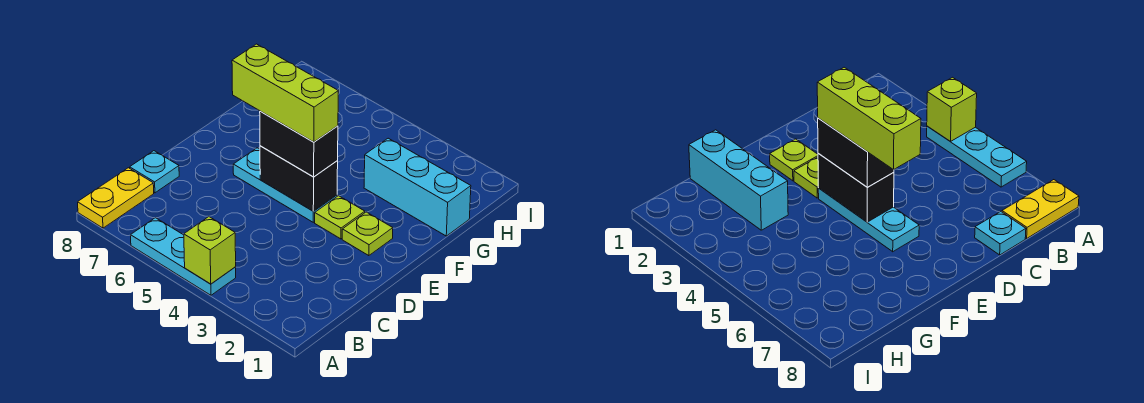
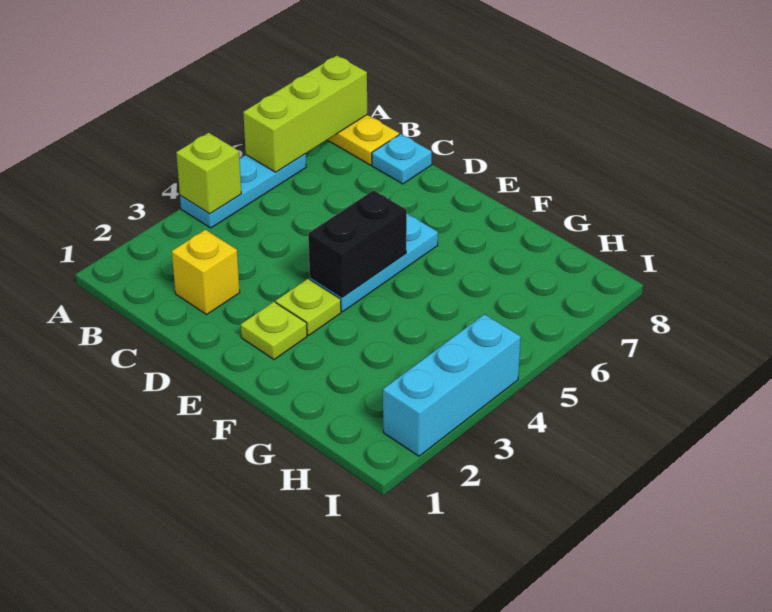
none -> yellow brick C2 level 1
black brick E4:E5 level 3 -> none
lime brick E4:E6 level 4 -> lime brick A6:A8 level 2
cyan brick G1:G3 level 1 -> cyan brick I2:I4 level 1

